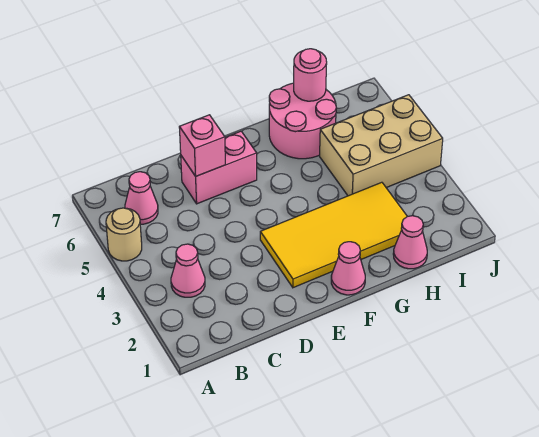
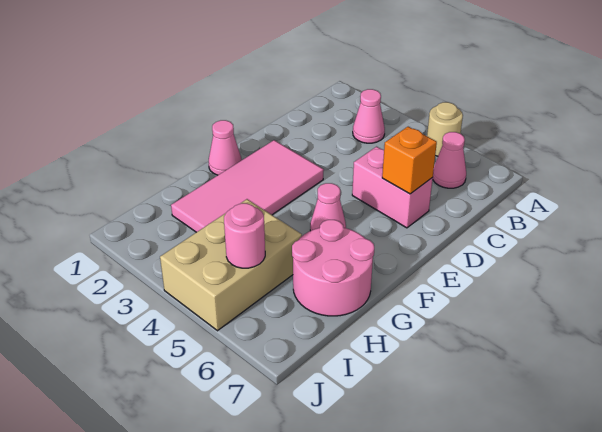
pink brick D6:E6 level 1 -> pink brick D5:D6 level 1
pink brick D6 level 2 -> orange brick D6 level 2
yellow tile E2:H3 level 1 -> pink tile E2:H3 level 1
pink cone H1 level 1 -> pink cone F5 level 1
pink round brick H7 level 2 -> pink round brick I5 level 2

